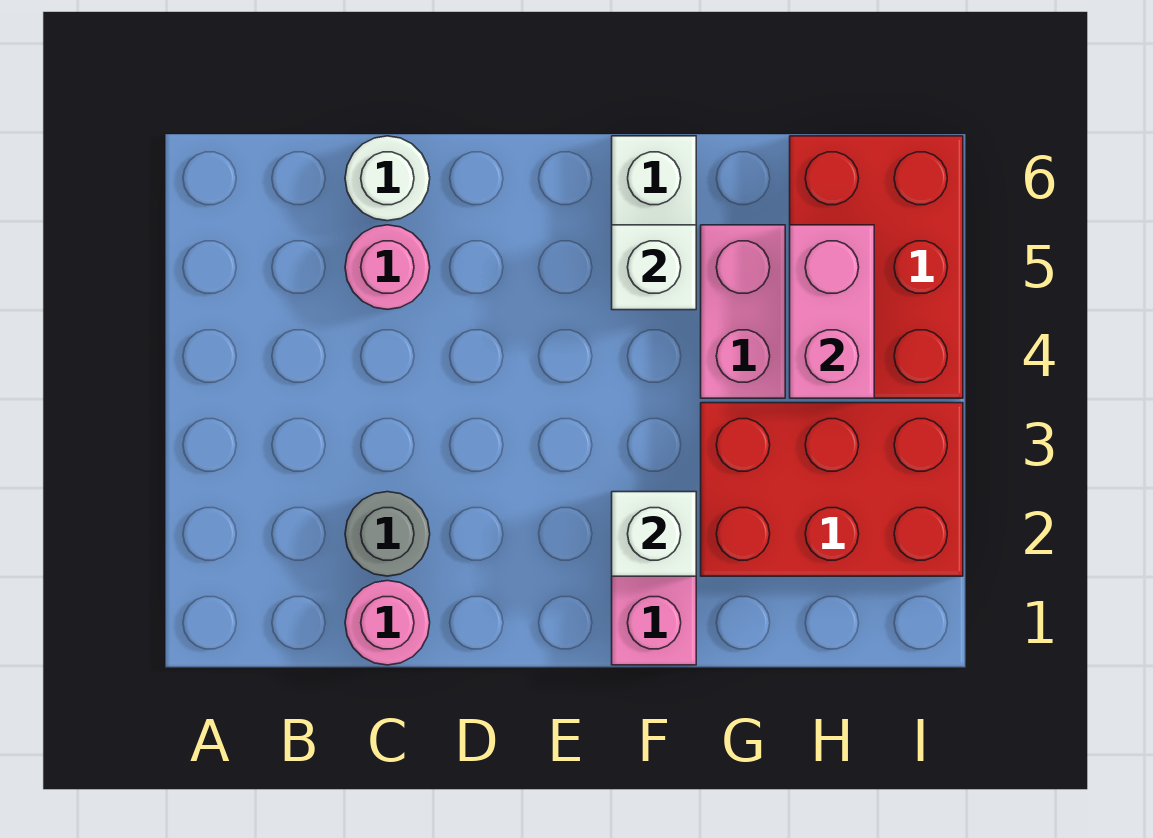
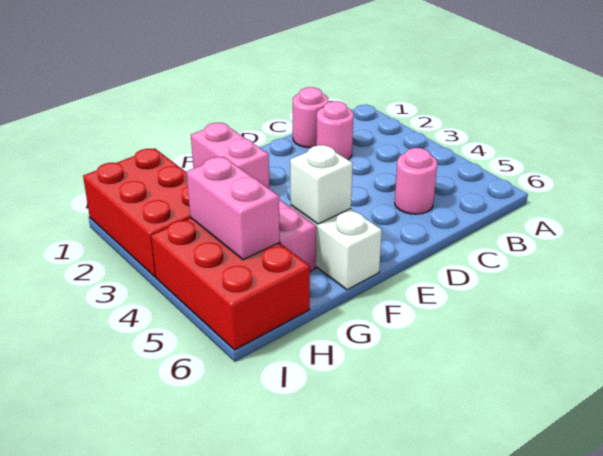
grey round brick C2 level 1 -> pink round brick C2 level 1
white round brick C6 level 1 -> none
white brick F2 level 2 -> none
red brick G2:I3 level 1 -> red brick H1:I3 level 1

